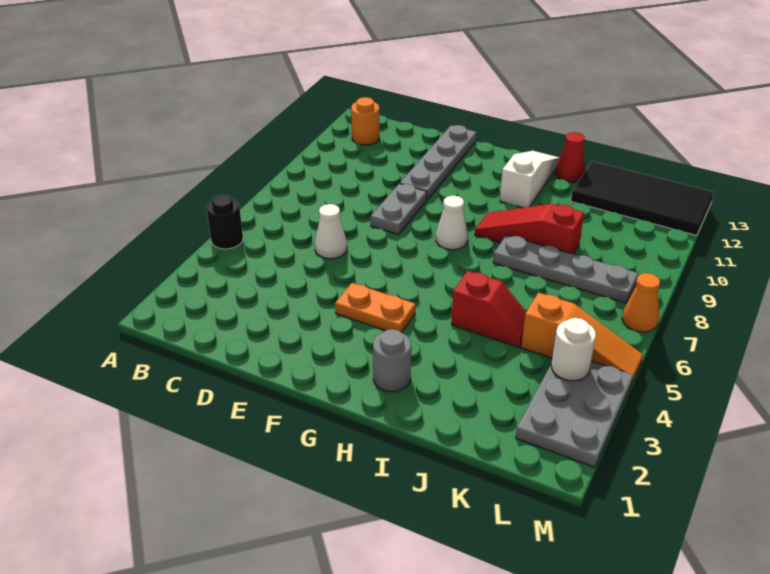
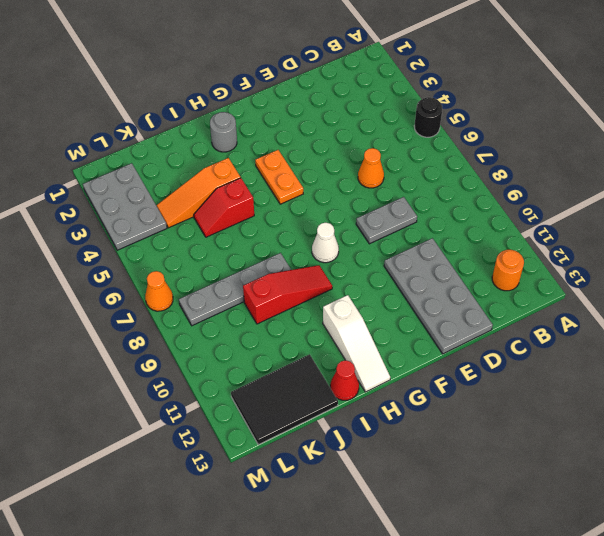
white cone D6 level 1 -> orange cone D6 level 1
grey plate E8:E9 level 1 -> grey plate D8:E8 level 1
grey plate E10:E13 level 1 -> grey plate D10:E13 level 1
orange plate F4:G4 level 1 -> orange plate G4:G5 level 1
black tile J12:M13 level 1 -> black tile J12:L13 level 1
orange slope K5:M5 level 1 top K -> orange slope I4:K4 level 1 top I
white round brick L4 level 2 -> none

